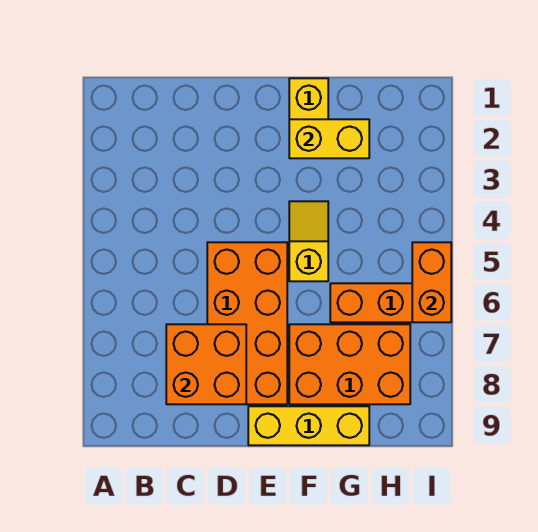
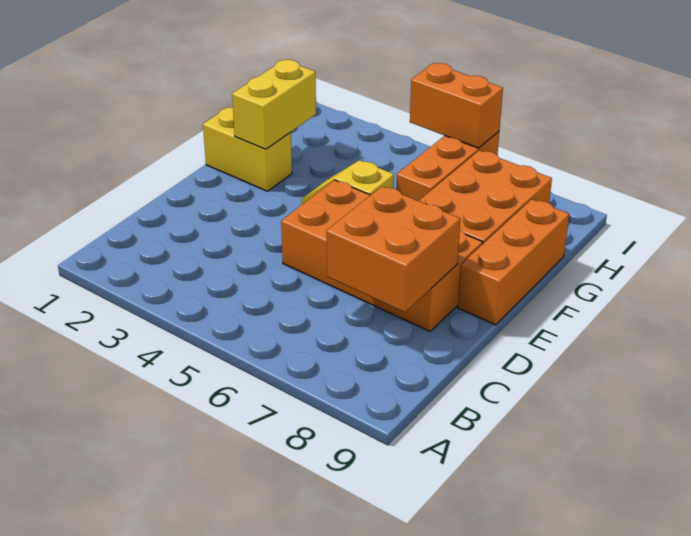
yellow brick E9:G9 level 1 -> orange brick E9:G9 level 1

